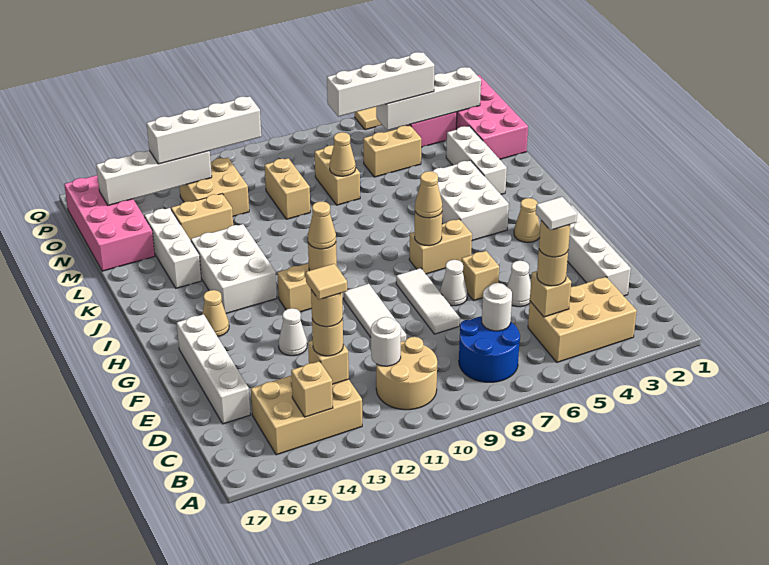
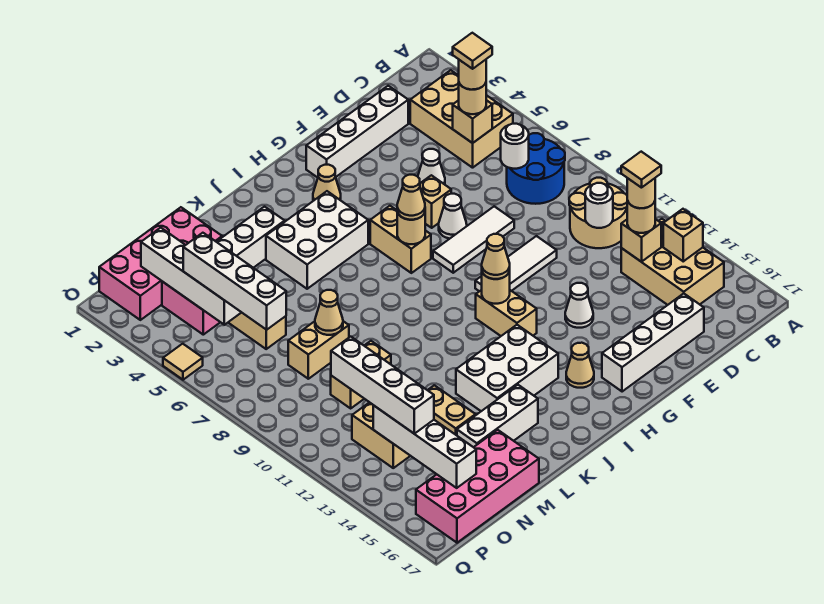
white tile C5 level 5 -> tan tile C5 level 5

